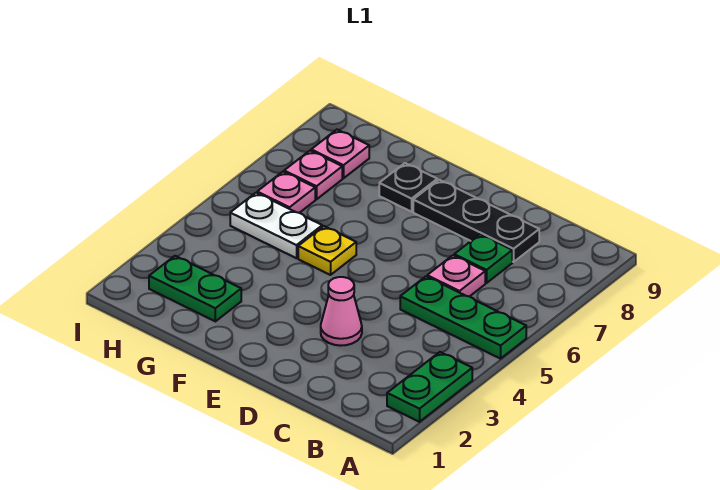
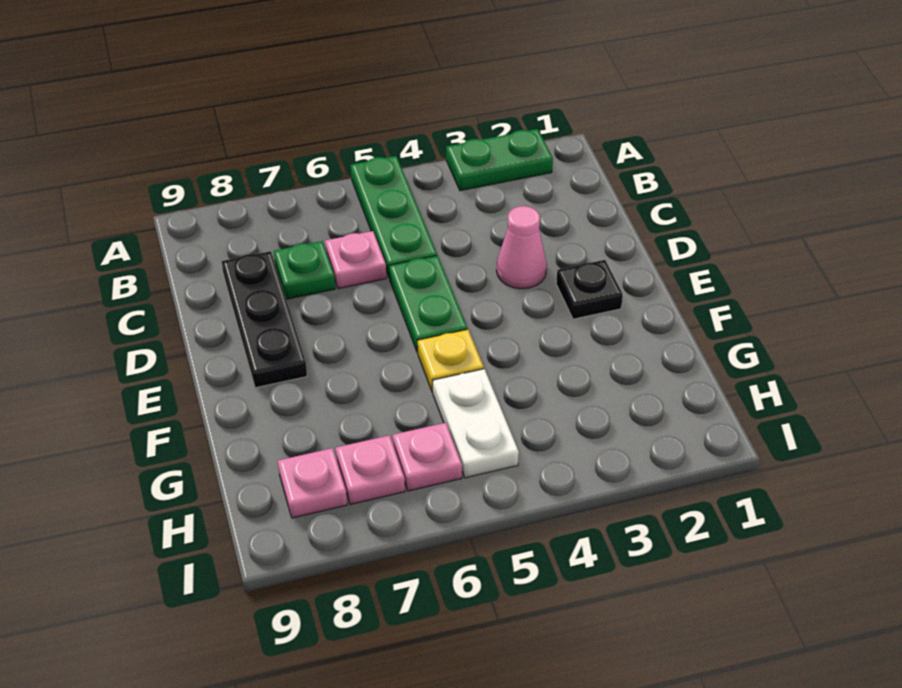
black plate F8 level 1 -> black plate E2 level 1
green plate G2:H2 level 1 -> green plate D5:E5 level 1

